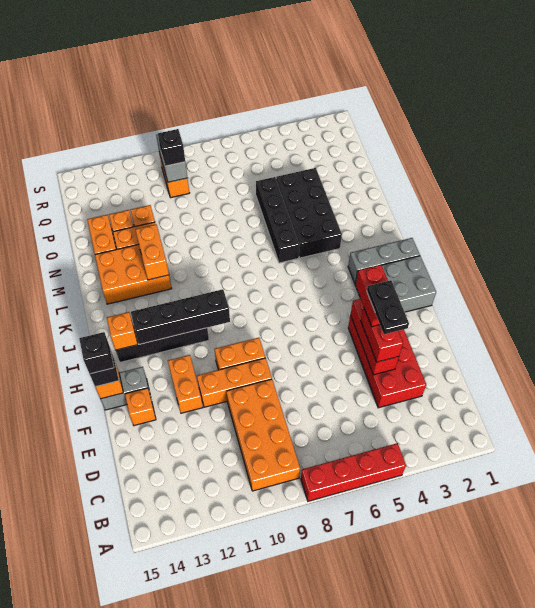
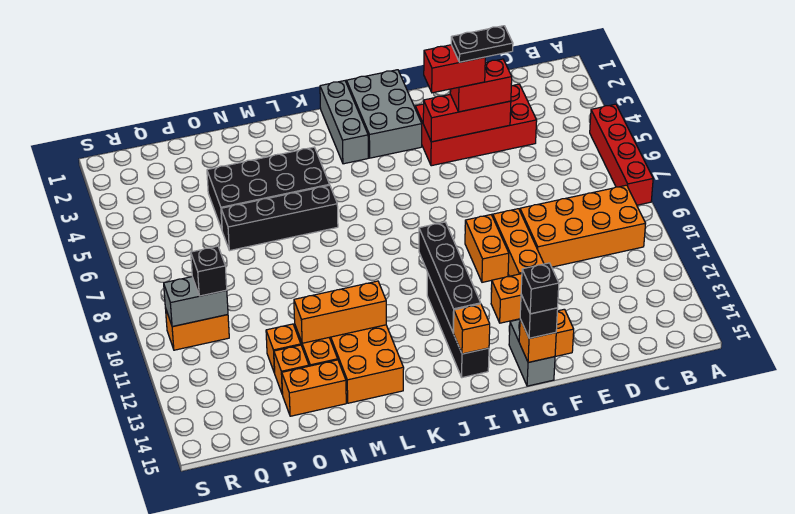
orange brick L12:M12 level 2 -> orange brick L12:N12 level 2

